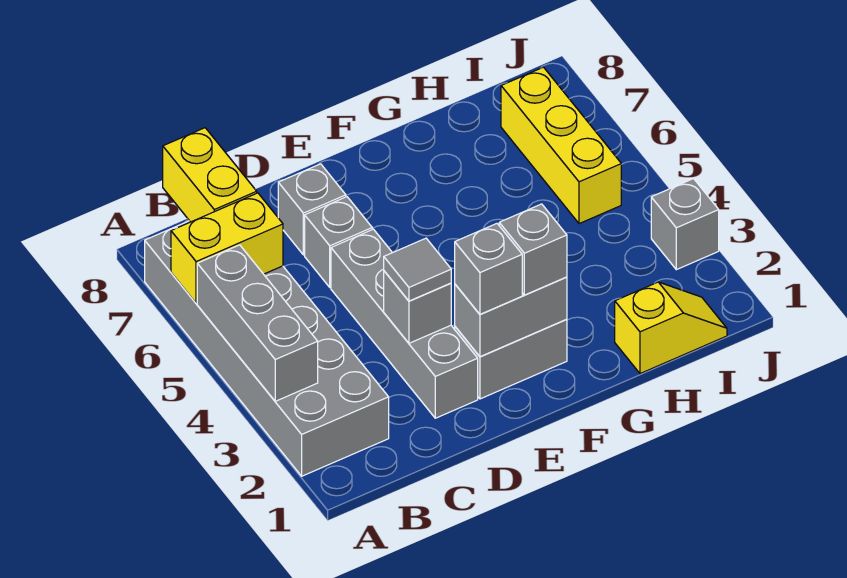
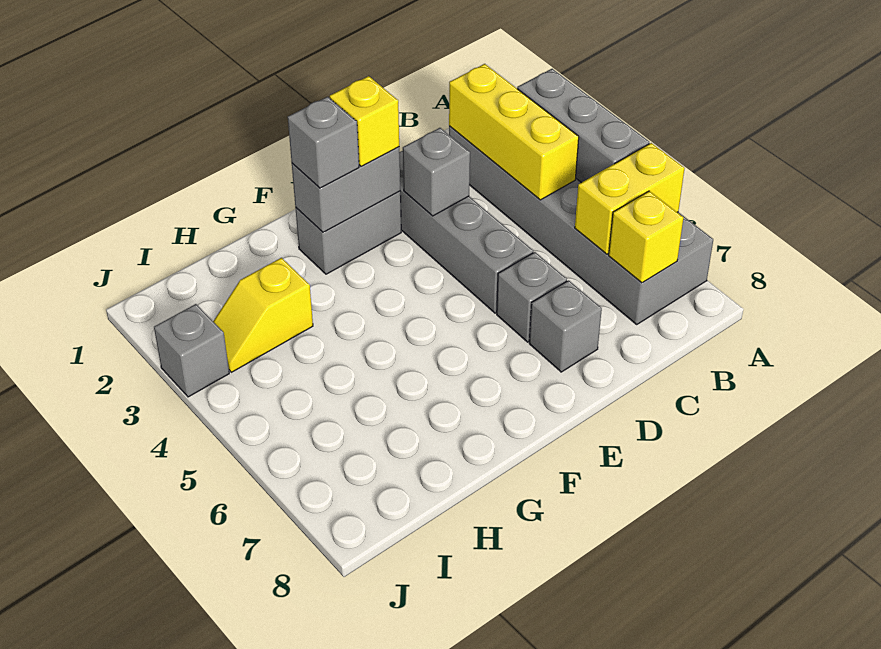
yellow brick B7:B8 level 2 -> yellow brick B7 level 2
grey tile D3 level 3 -> none
grey brick E2 level 3 -> yellow brick E2 level 3
yellow slope H1:I1 level 1 top H -> yellow slope H3:I3 level 1 top H
yellow brick I5:I7 level 1 -> yellow brick B2:B4 level 2

